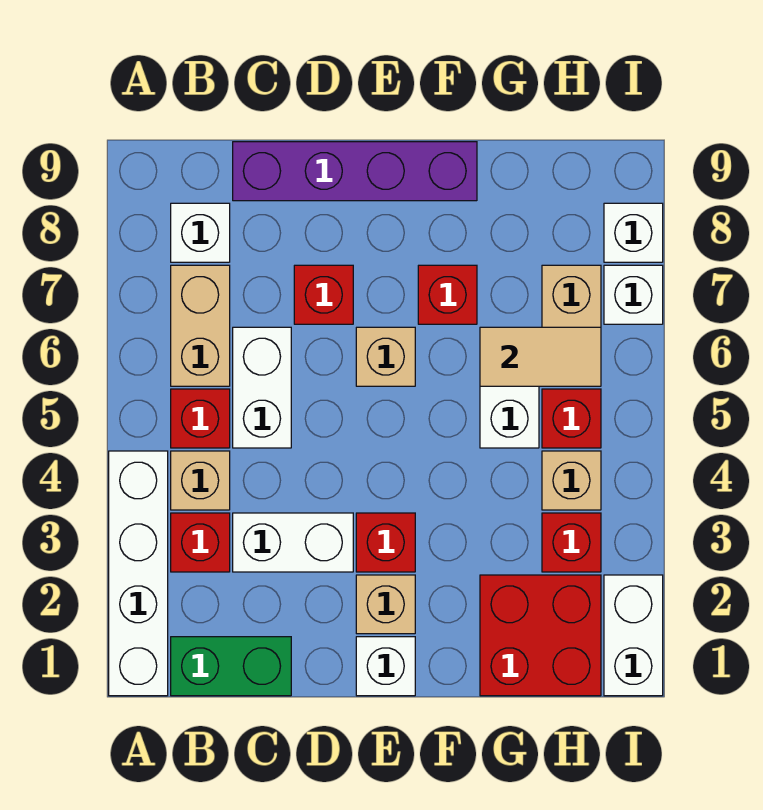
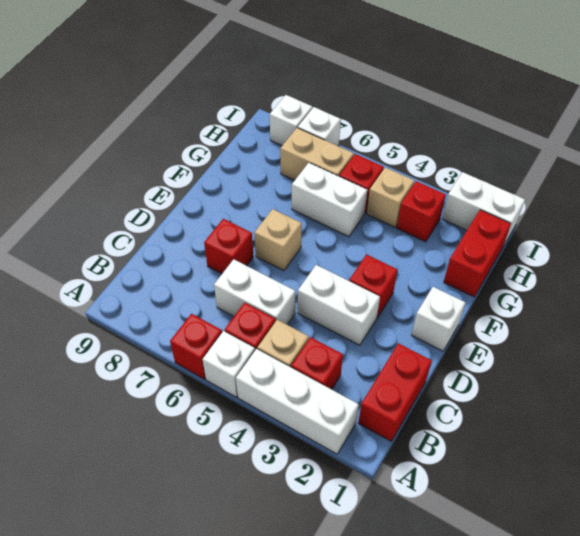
white brick A1:A4 level 1 -> white brick A2:A4 level 1
green brick B1:C1 level 1 -> red brick B1:C1 level 1
tan brick B6:B7 level 1 -> none
white brick B8 level 1 -> white brick A5 level 1
white brick C3:D3 level 1 -> white brick D3:D4 level 1
purple brick C9:F9 level 1 -> none
tan brick E2 level 1 -> none
red brick F7 level 1 -> red brick A6 level 1
red brick G1:H2 level 1 -> red brick G1:H1 level 1
tan tile G6:H6 level 2 -> none

